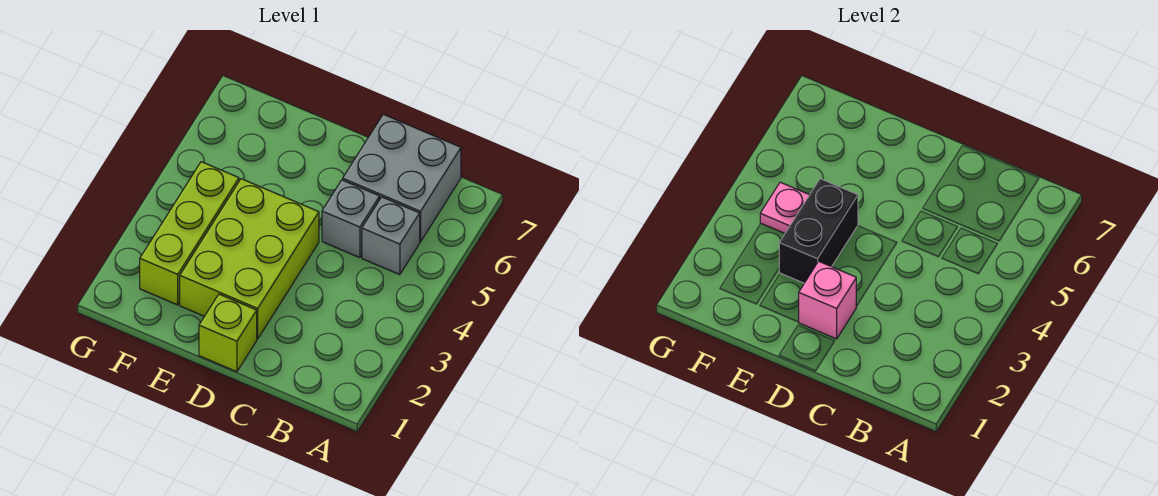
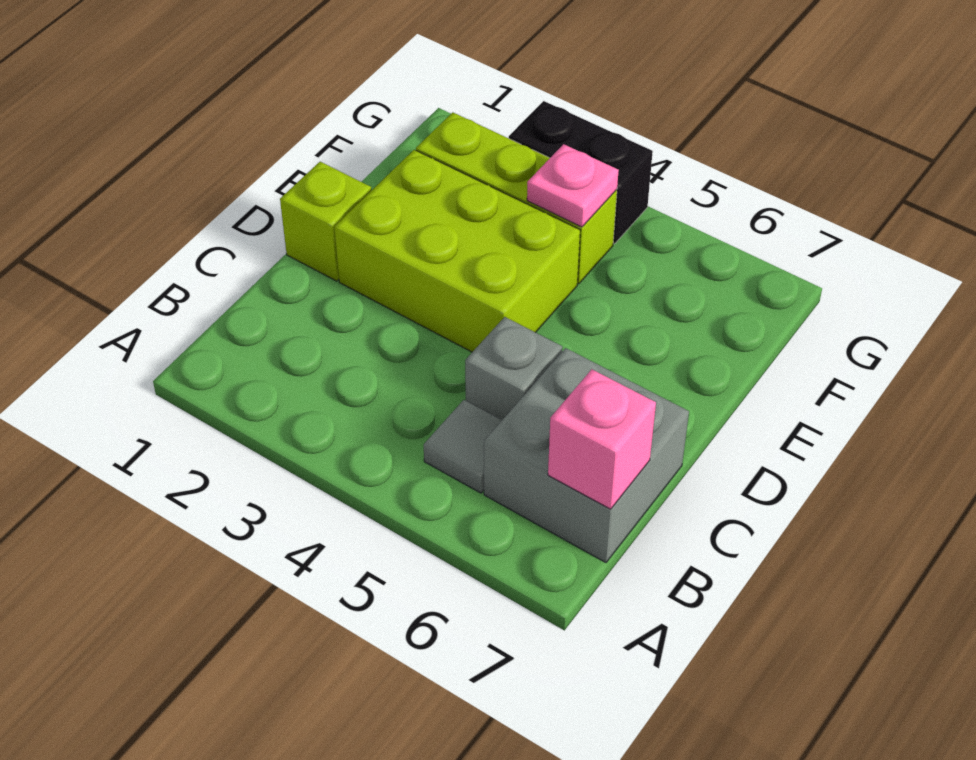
grey brick B5 level 1 -> grey tile B5 level 1
pink brick D2 level 2 -> pink brick B7 level 2
black brick E3:E4 level 2 -> black brick G3:G4 level 1

